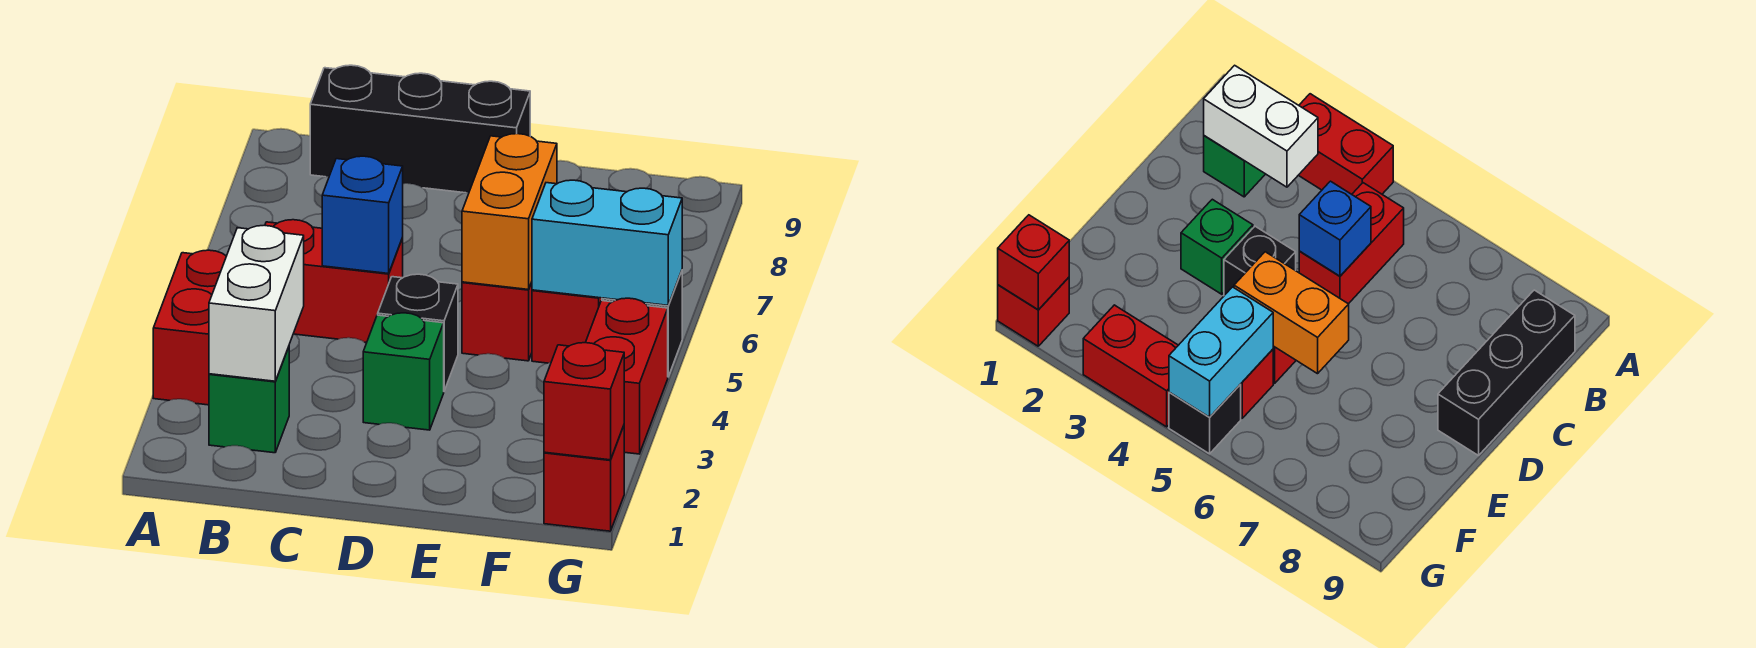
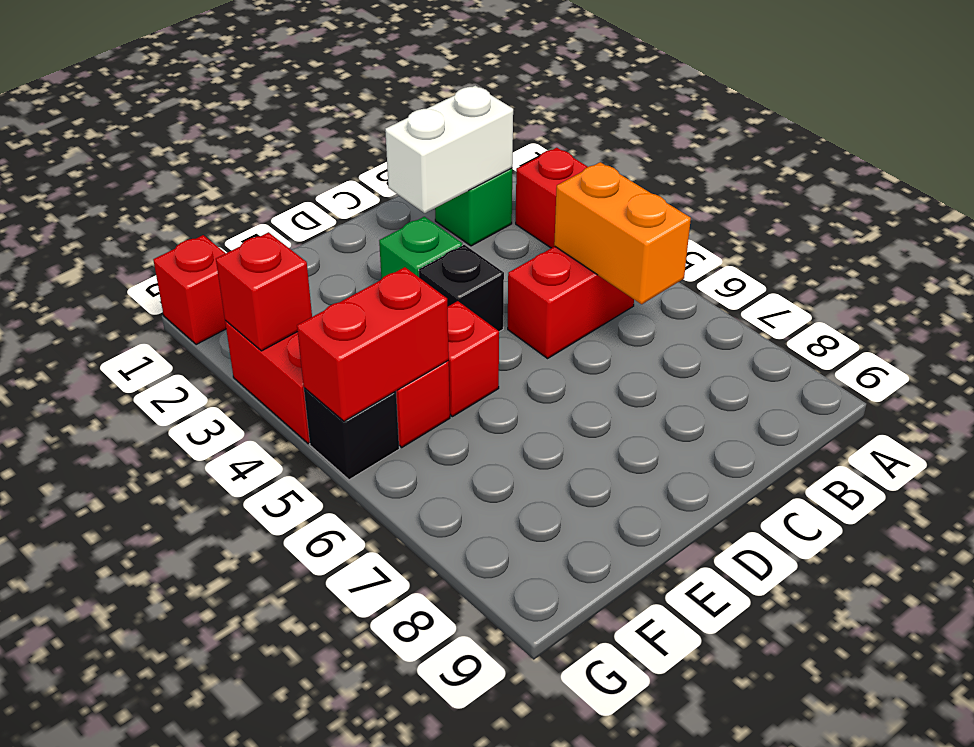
white brick B2:B3 level 2 -> white brick B2:C2 level 2
black brick B9:D9 level 1 -> none
blue brick C5 level 2 -> none
orange brick E5:E6 level 2 -> orange brick B5:B6 level 2
cyan brick F5:G5 level 2 -> red brick F5:G5 level 2
red brick G1 level 2 -> red brick G3 level 2

